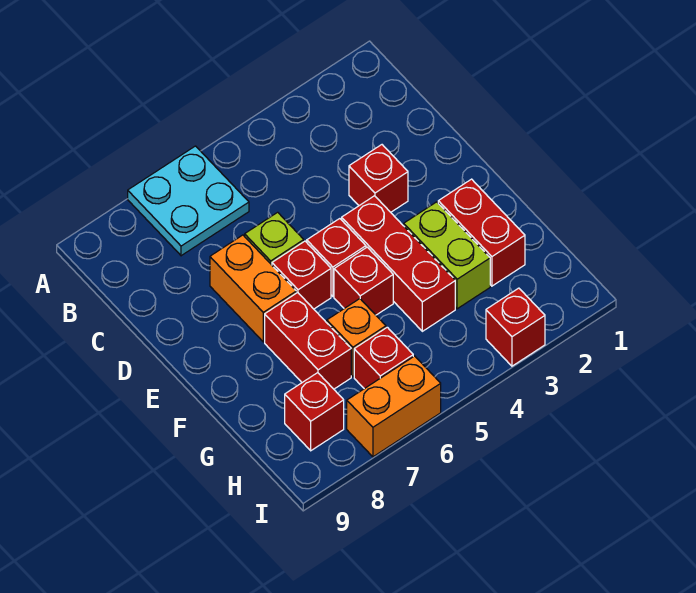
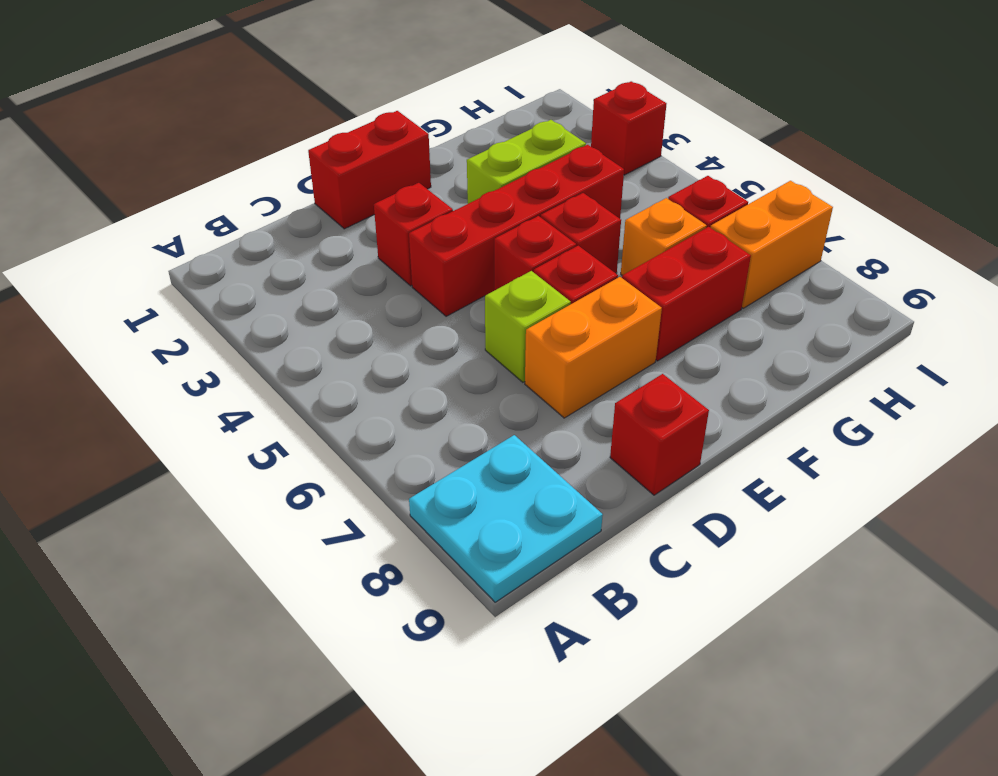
cyan plate A6:B7 level 1 -> cyan plate A8:B9 level 1
red brick E4:G4 level 1 -> red brick D4:G4 level 1
red brick F2:G2 level 1 -> red brick D1:E1 level 1
red brick H8 level 1 -> red brick D9 level 1
orange brick I6:I7 level 1 -> orange brick H7:I7 level 1

